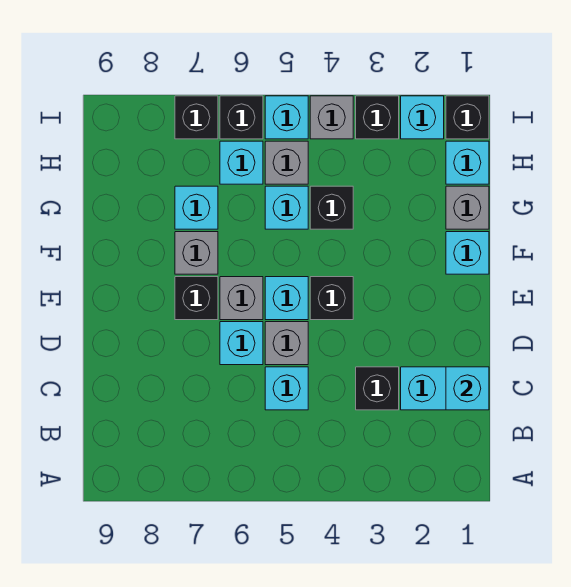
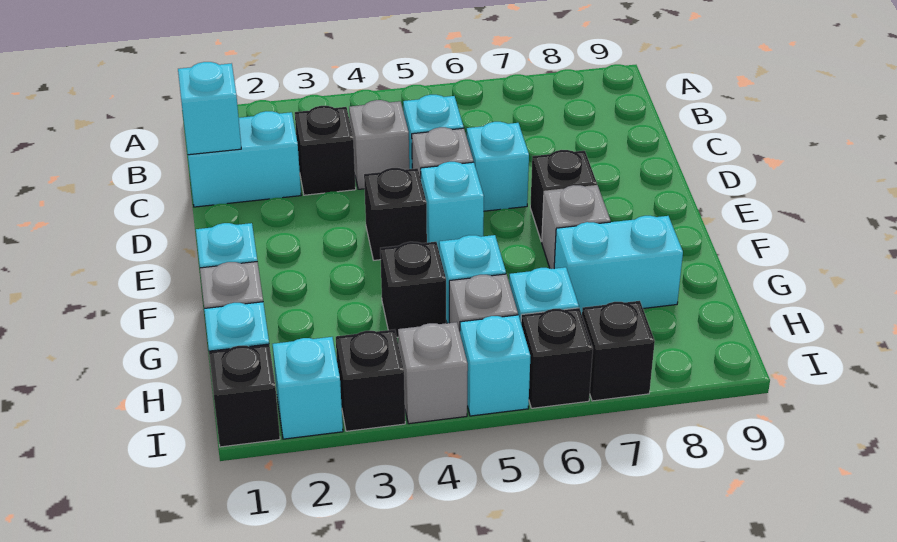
grey brick E6 level 1 -> grey brick C4 level 1
cyan brick G7 level 1 -> cyan brick G7:G8 level 1

